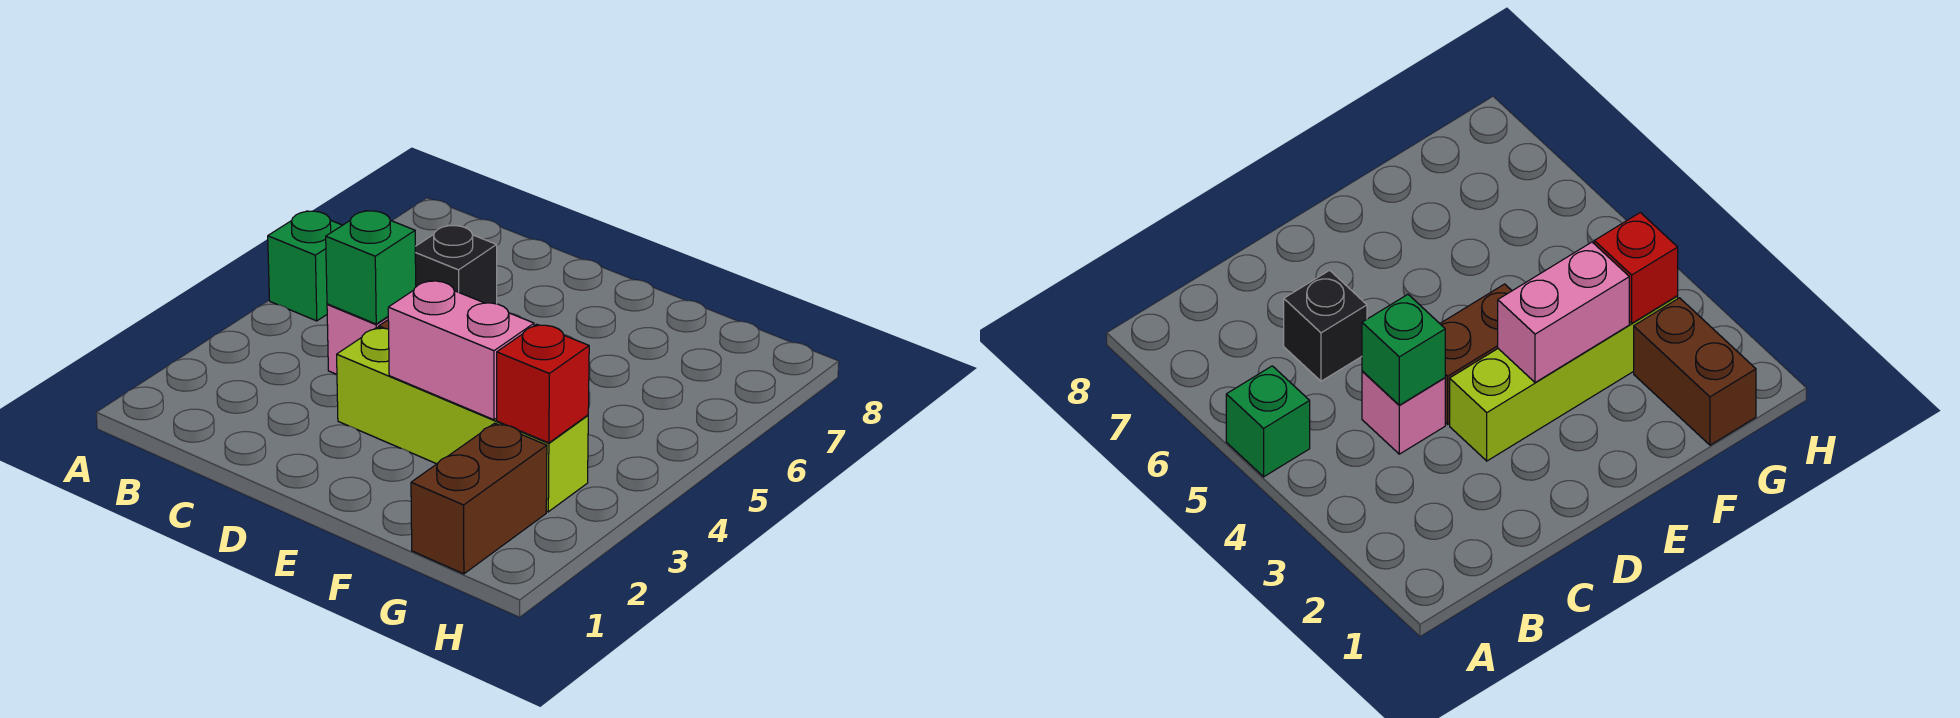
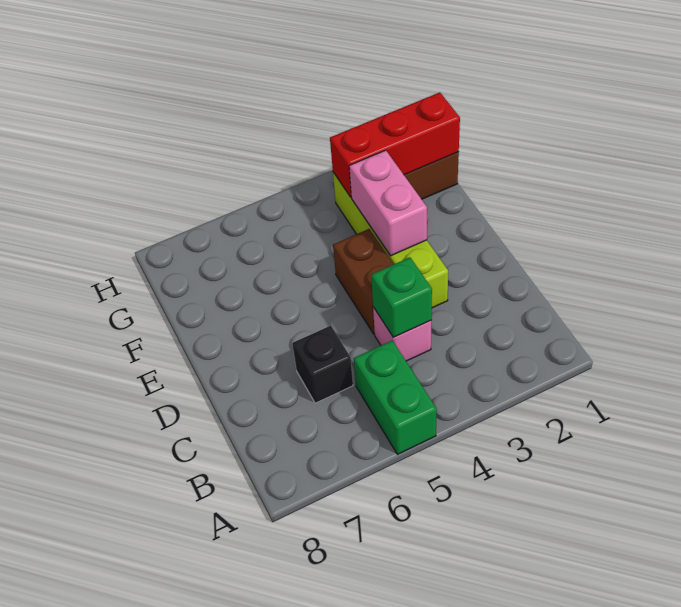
green brick A5 level 1 -> green brick A5:B5 level 1
red brick G3 level 2 -> red brick G1:G3 level 2

